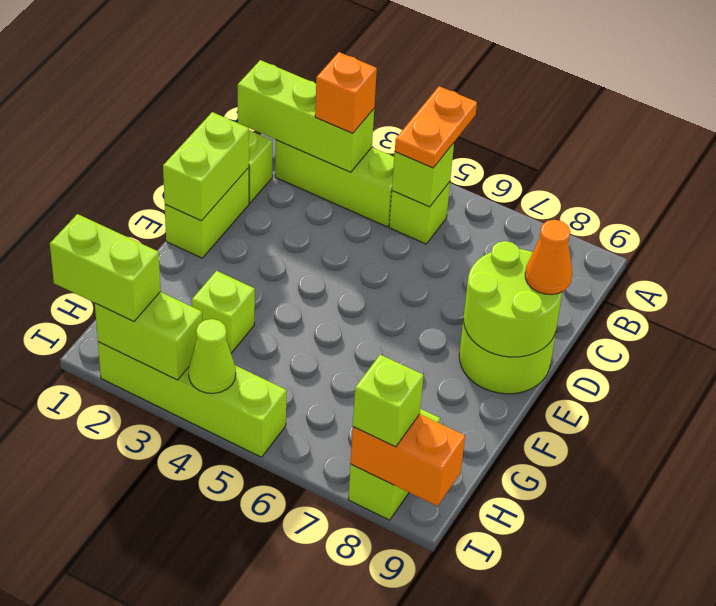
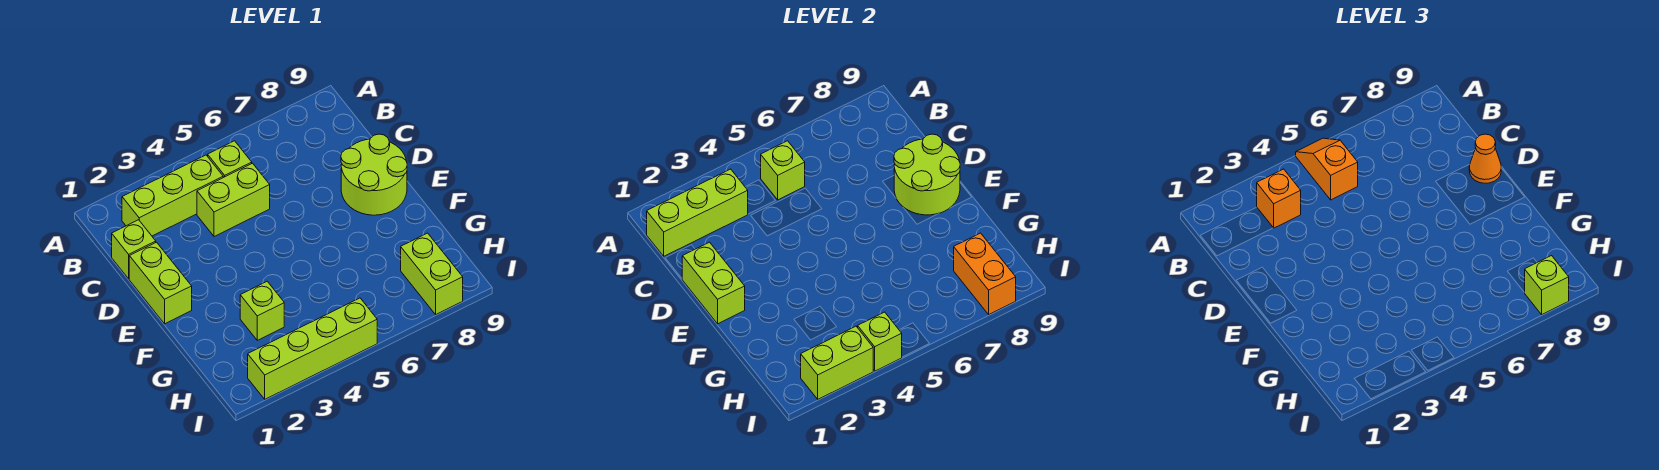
orange plate A5:B5 level 3 -> orange slope A5:B5 level 3 top B
lime brick I1:I2 level 3 -> lime brick C4:C5 level 1
lime cone I4 level 2 -> lime brick I4 level 2
orange brick I8:I9 level 2 -> orange brick H8:I8 level 2

